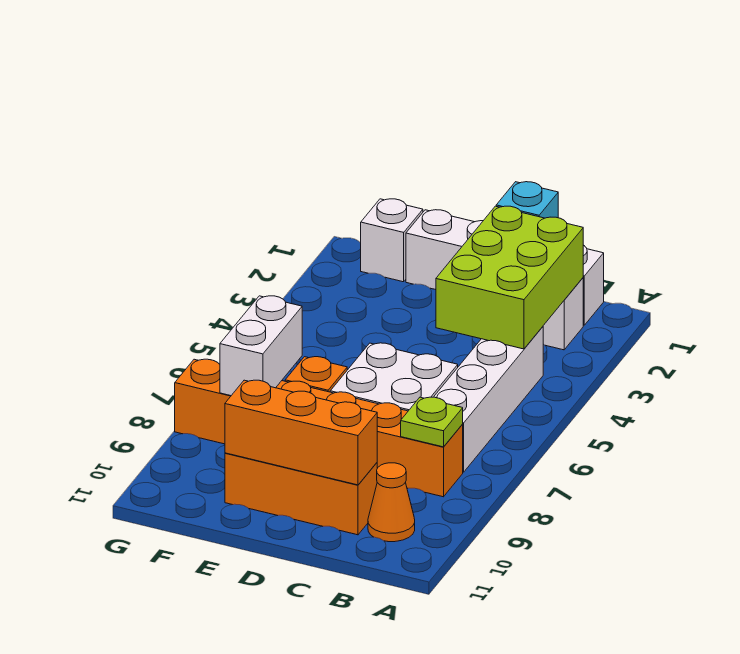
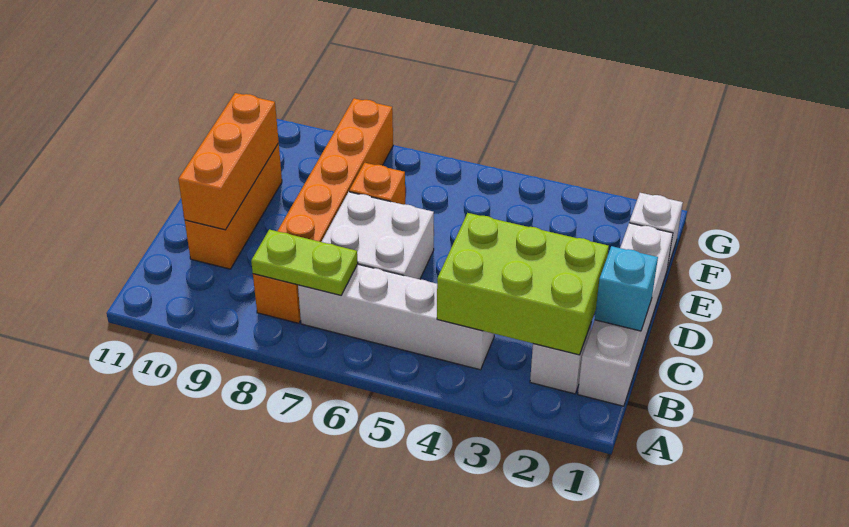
lime plate B8 level 2 -> lime plate B7:B8 level 2
orange cone B10 level 1 -> none
white brick F7:F8 level 2 -> none

